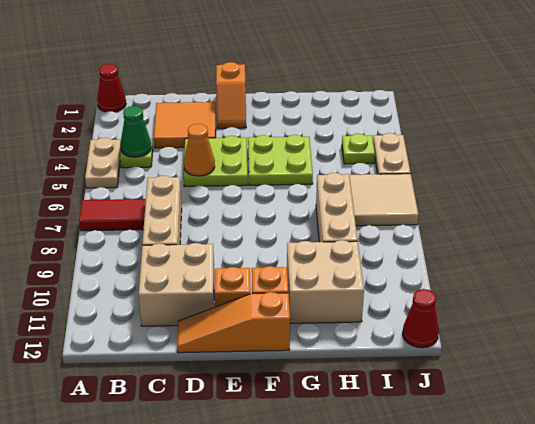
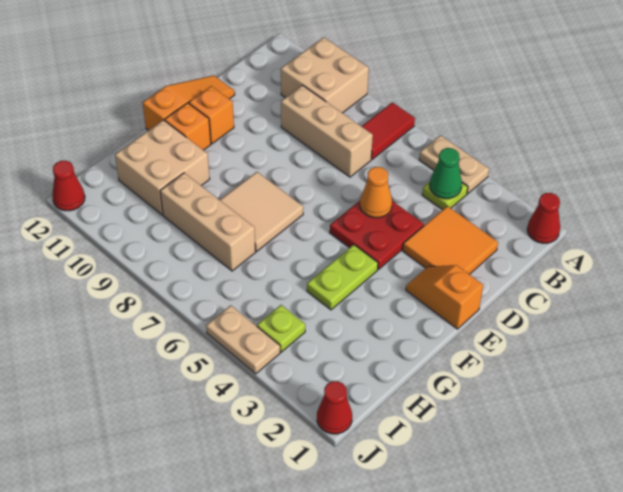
tan brick C10:D11 level 1 -> tan brick A9:B10 level 1
lime plate D4:E5 level 1 -> red plate D4:E5 level 1
lime plate F4:G5 level 1 -> lime plate F4:G4 level 1
tan tile I6:J7 level 1 -> tan tile F7:G8 level 1
none -> red cone J1 level 1

